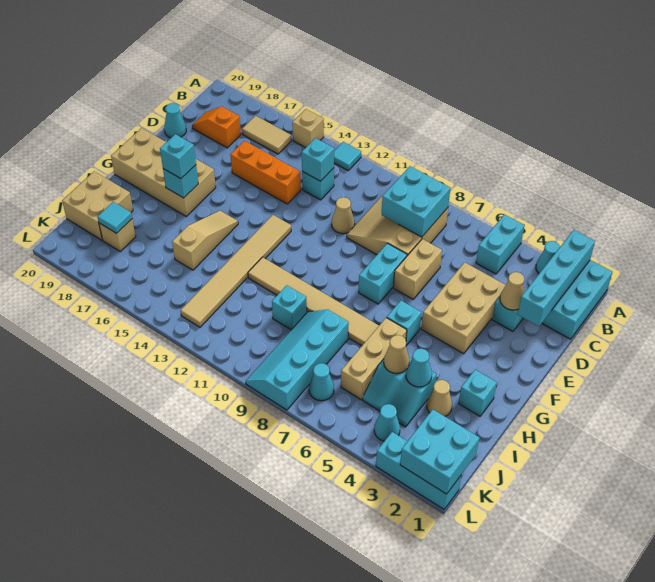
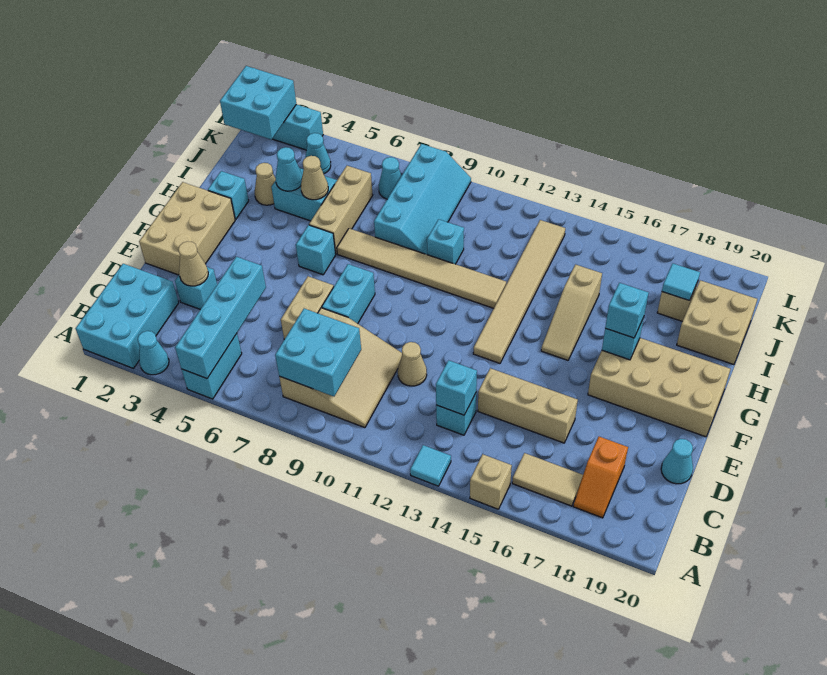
cyan brick A2:D2 level 2 -> cyan brick A5:D5 level 2
orange slope C18:C19 level 1 top 18 -> orange slope B18:C18 level 1 top C
tan brick D4:F5 level 1 -> tan brick E1:G2 level 1
orange brick D14:D16 level 1 -> tan brick D14:D16 level 1

